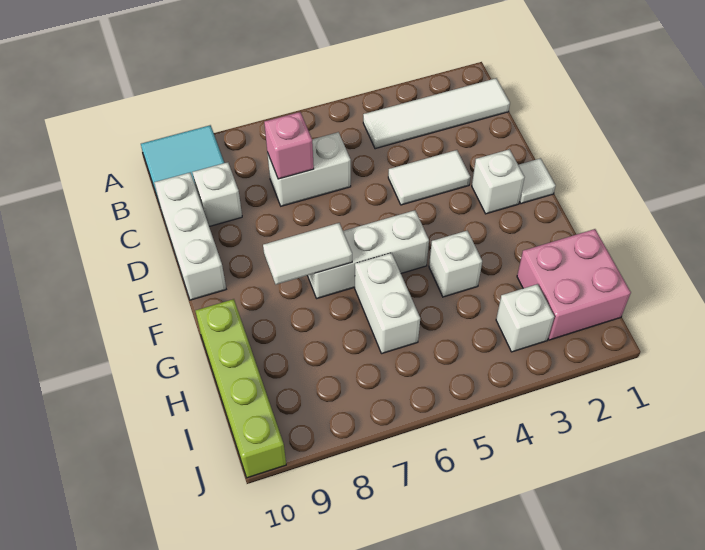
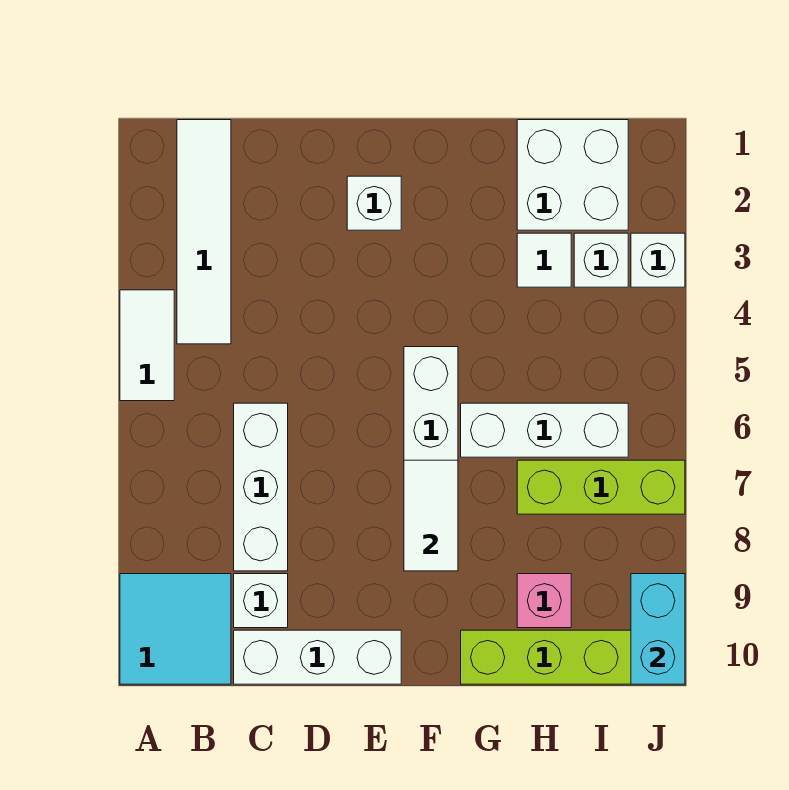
white brick C6:C7 level 1 -> white brick C6:C8 level 1
pink brick C7 level 2 -> pink brick H9 level 1
white tile D3:D4 level 1 -> white tile A4:A5 level 1
white tile E1 level 1 -> white tile H3 level 1
white brick G4 level 1 -> white brick J3 level 1
white brick G6:H6 level 1 -> white brick G6:I6 level 1
pink brick H1:I2 level 1 -> white brick H1:I2 level 1
none -> lime brick H7:J7 level 1
none -> cyan brick J9:J10 level 2

